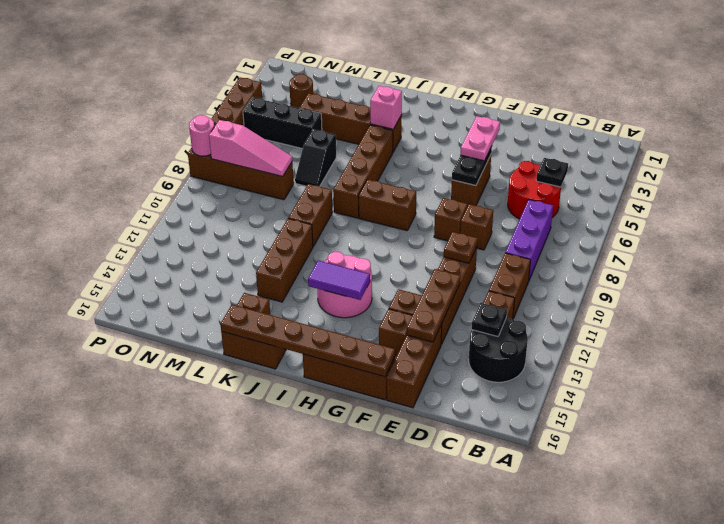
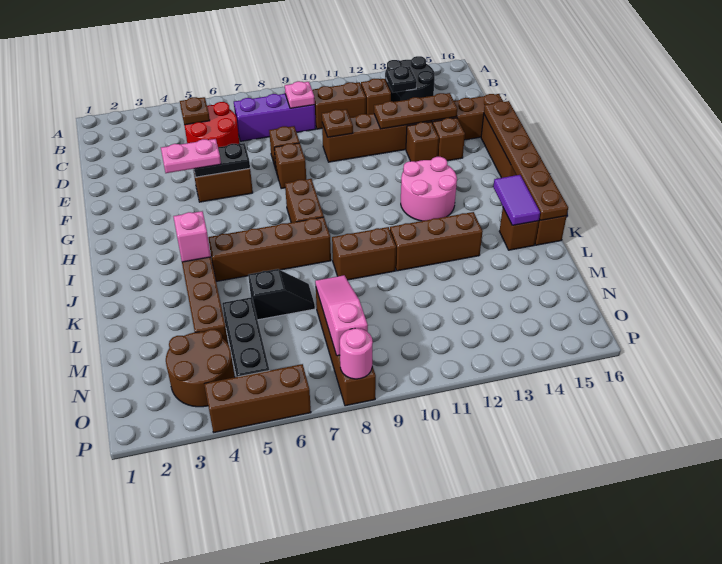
black plate C5 level 2 -> brown plate C5 level 2
none -> pink plate C9 level 2
purple tile H13:I13 level 2 -> purple tile J15:K15 level 2
brown round brick N3 level 1 -> brown round brick N3:O4 level 1

